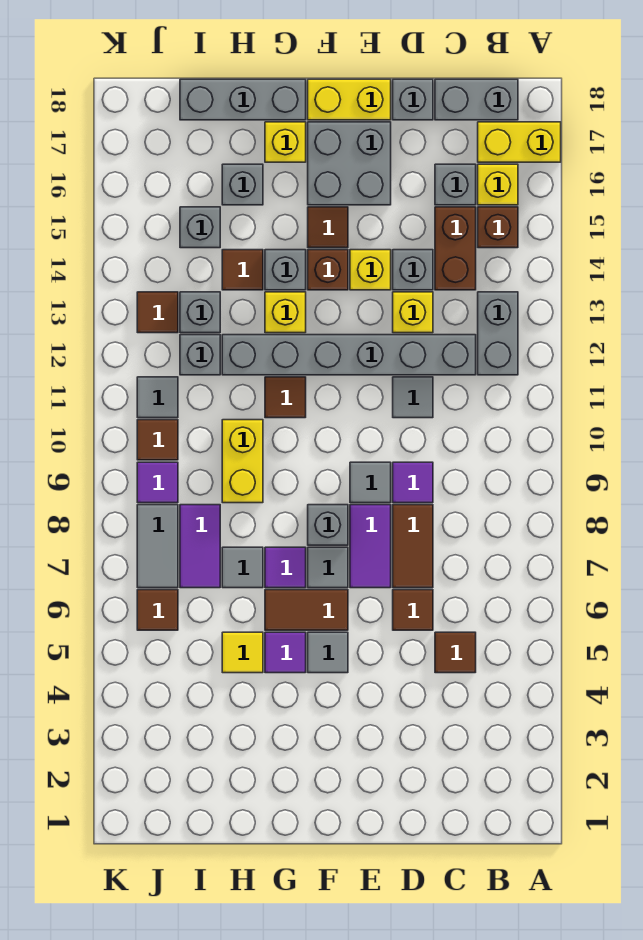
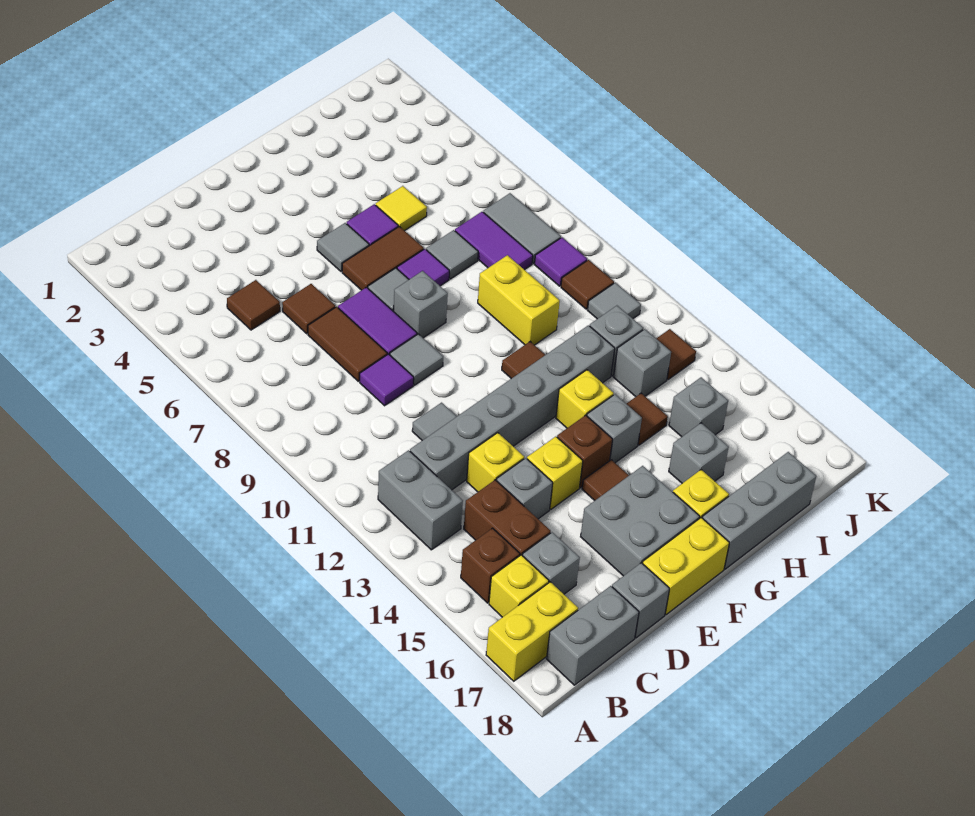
brown tile J6 level 1 -> none

